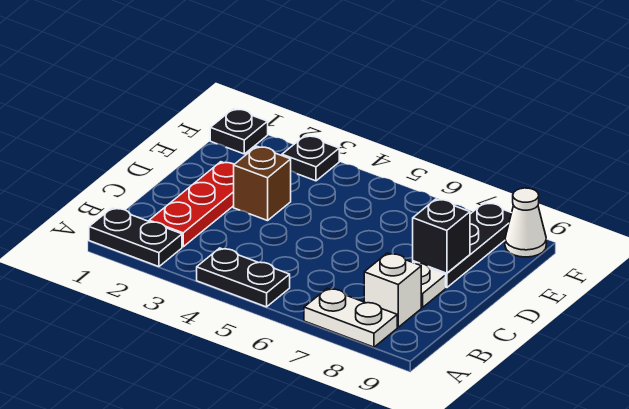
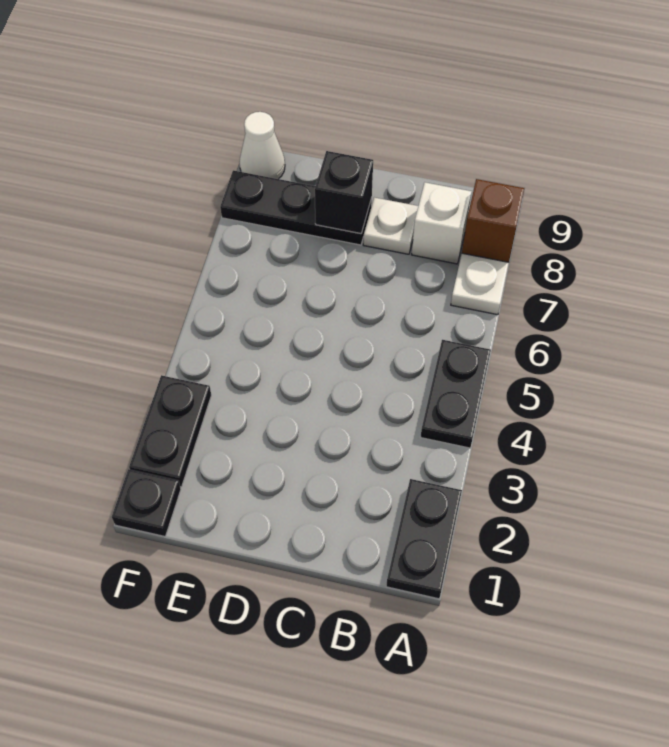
red plate B2:D2 level 1 -> none
brown brick D3 level 1 -> brown brick A8 level 2
black plate F3 level 1 -> black plate F2:F3 level 1

